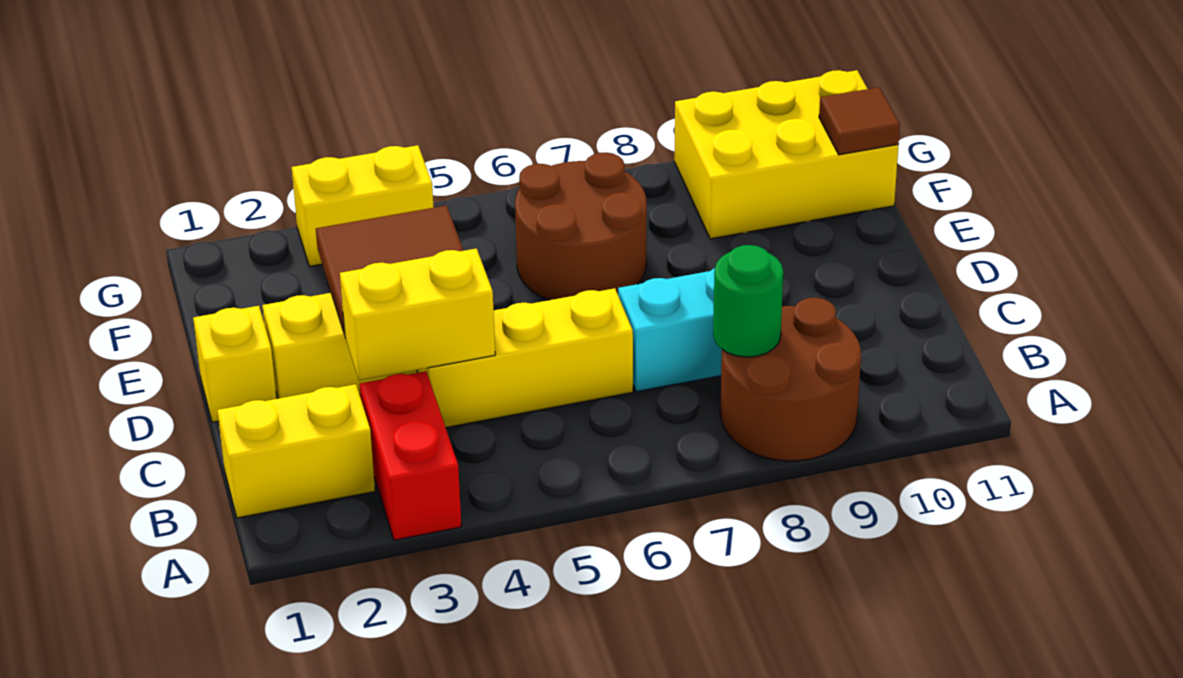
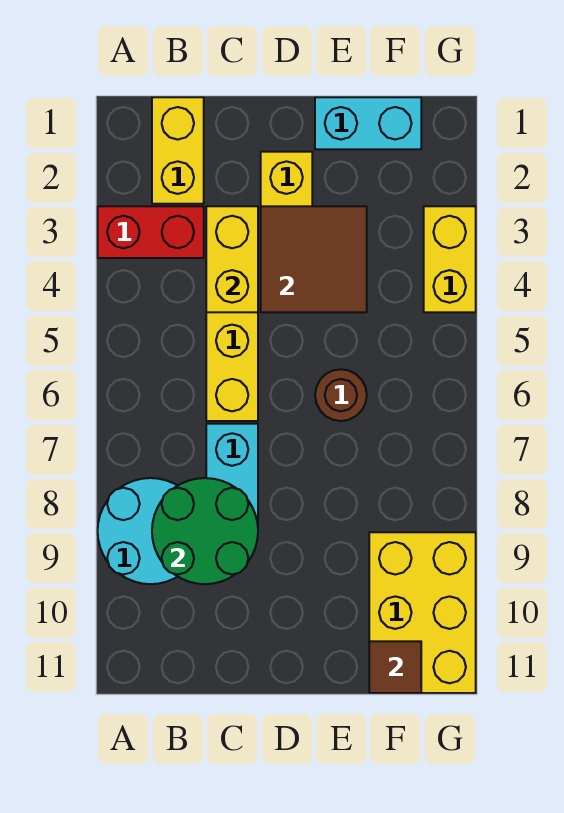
brown round brick A8:B9 level 1 -> cyan round brick A8:B9 level 1
green round brick B8 level 2 -> green round brick B8:C9 level 2
yellow brick D1 level 1 -> none
none -> cyan brick E1:F1 level 1
brown round brick E6:F7 level 1 -> brown round brick E6 level 1

